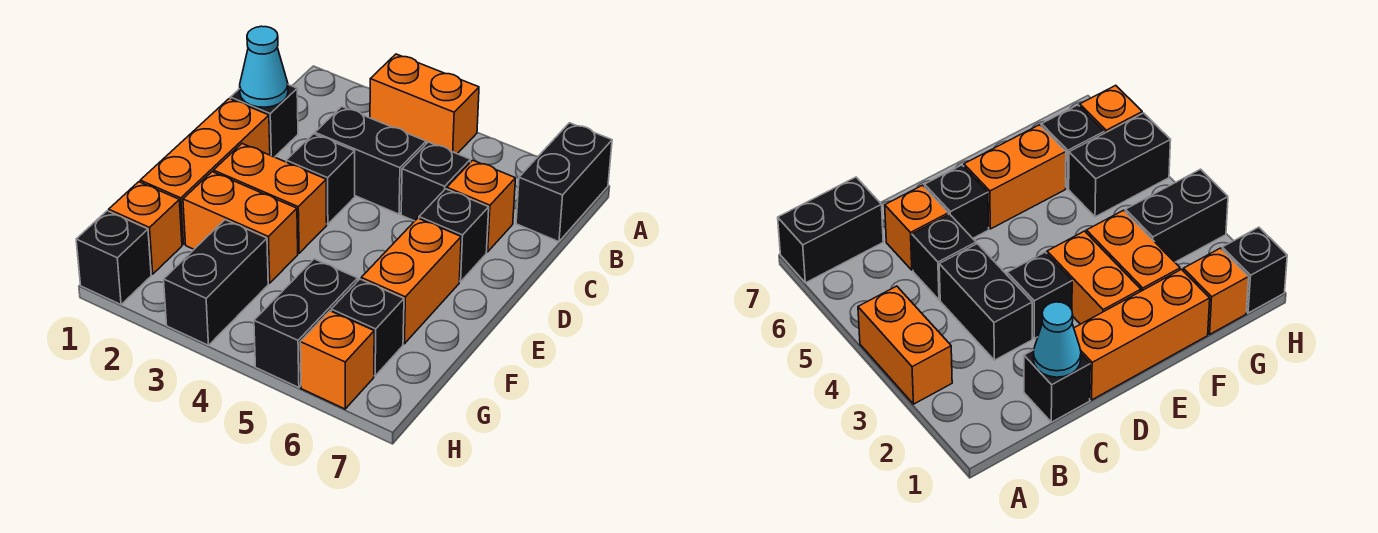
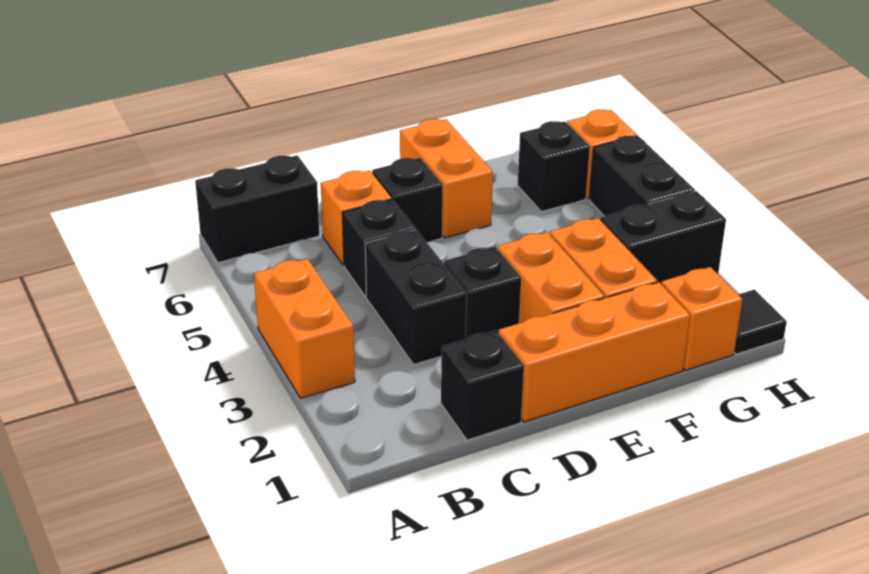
cyan cone C1 level 2 -> none
orange brick E6:F6 level 1 -> orange brick E6:E7 level 1
black brick G5:H5 level 1 -> black brick H4:H5 level 1
black brick H1 level 1 -> black tile H1 level 1

